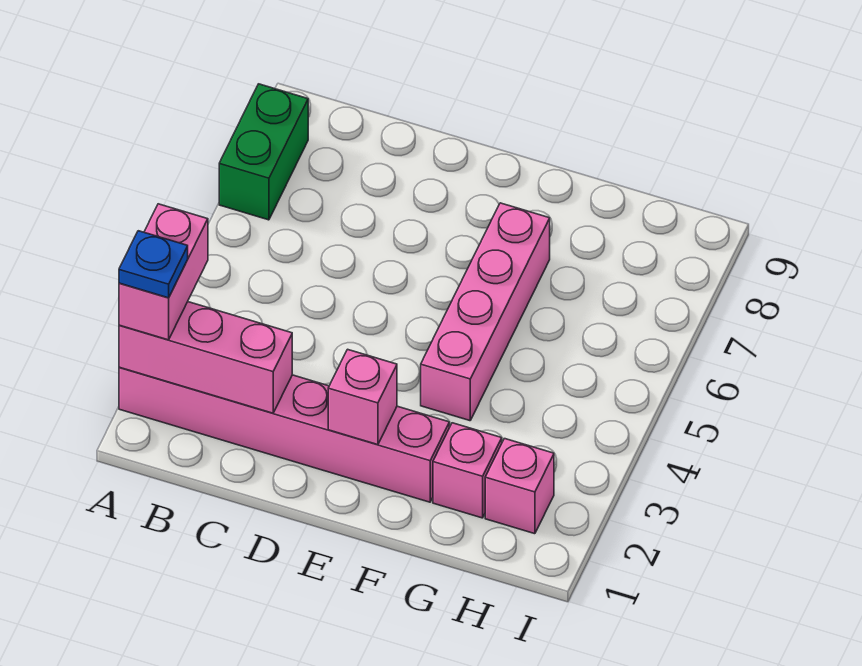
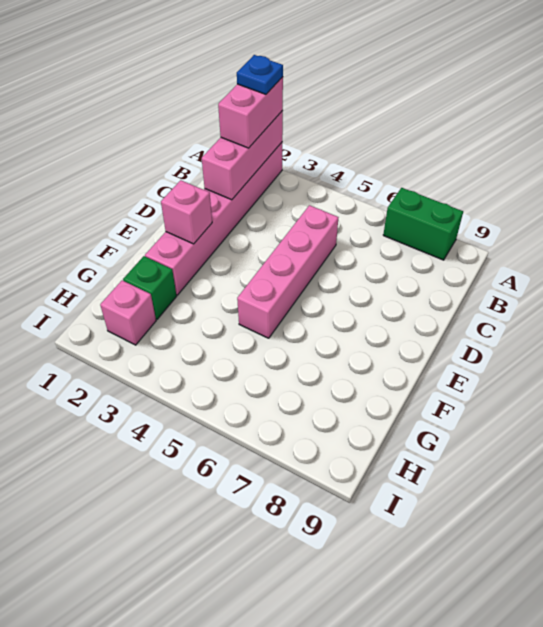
pink brick A2:A3 level 3 -> pink brick A2:B2 level 3
pink brick F4:F7 level 1 -> pink brick C5:F5 level 1
pink brick G2 level 1 -> green brick G2 level 1

